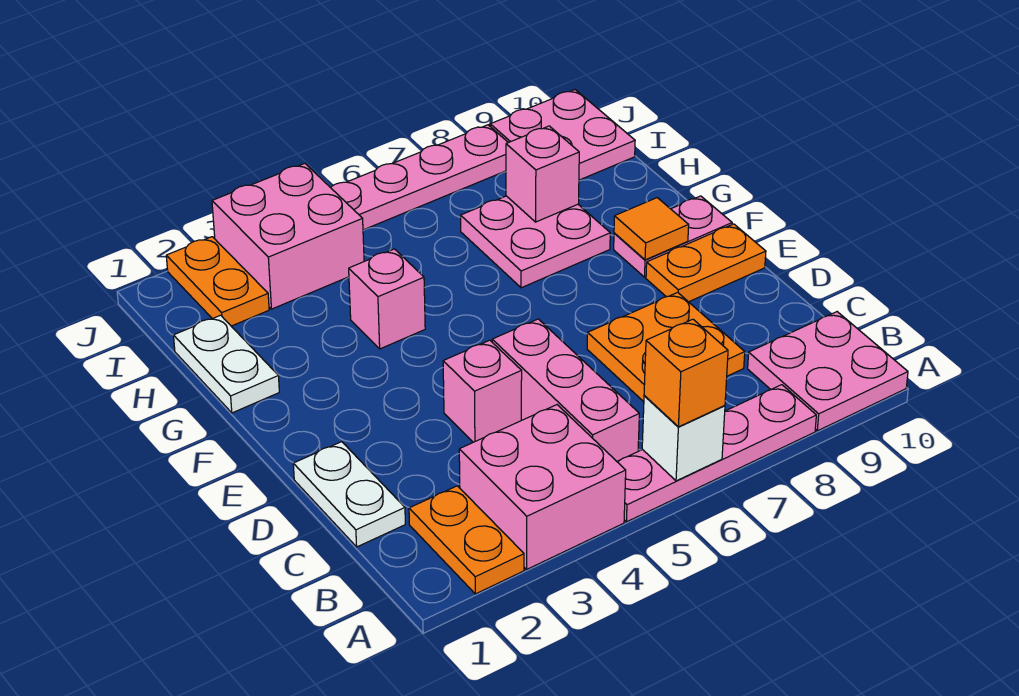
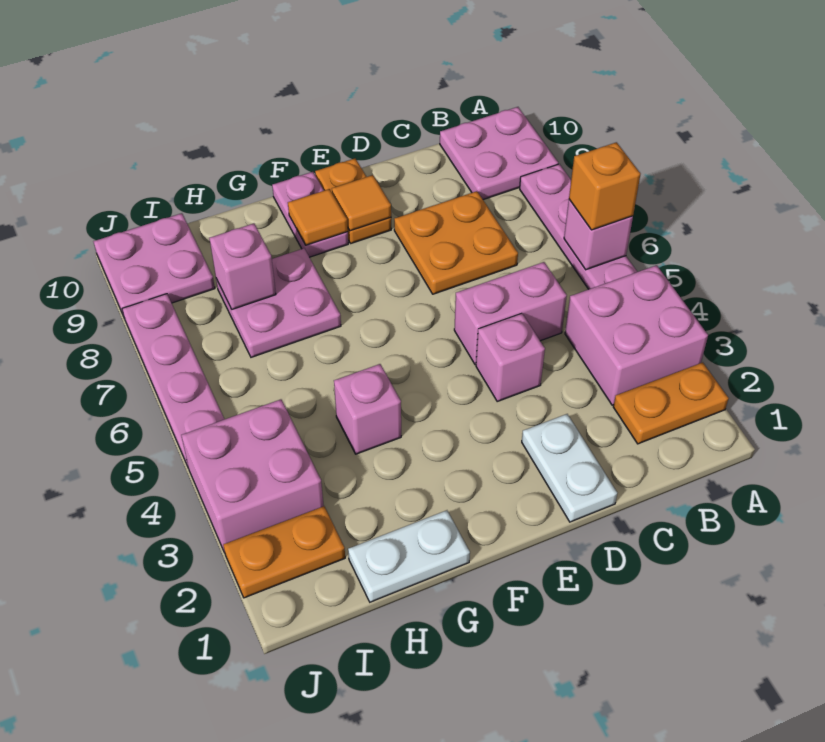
white brick A6 level 2 -> pink brick A6 level 2
pink brick B5:D5 level 1 -> pink brick C5:D5 level 1
white plate C1:D1 level 1 -> white plate D1:D2 level 1
none -> orange tile E9 level 2

